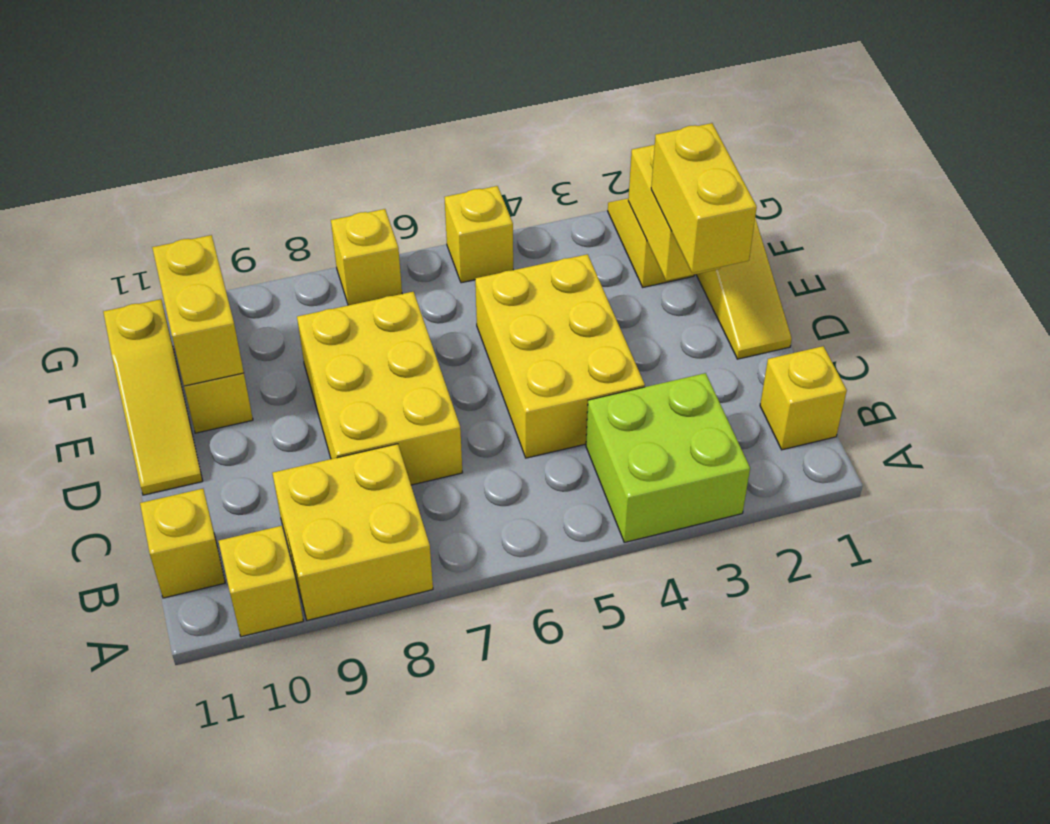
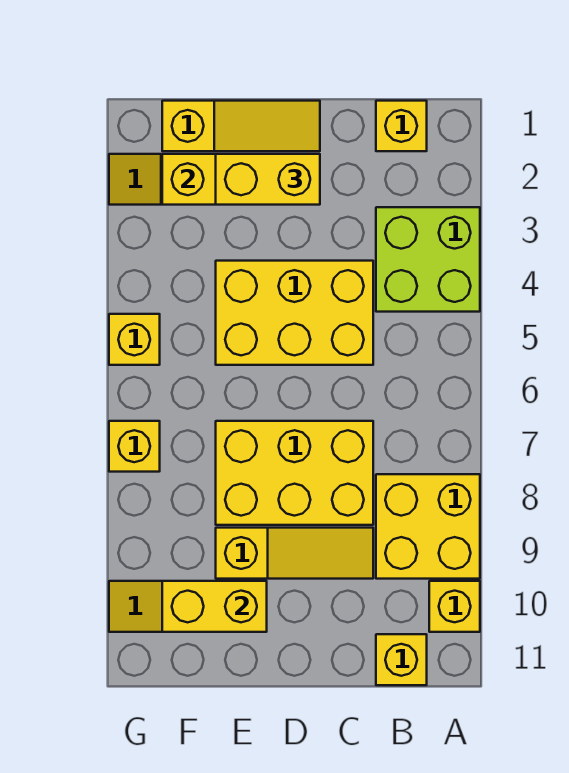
yellow slope D11:F11 level 1 top F -> yellow slope C9:E9 level 1 top E

